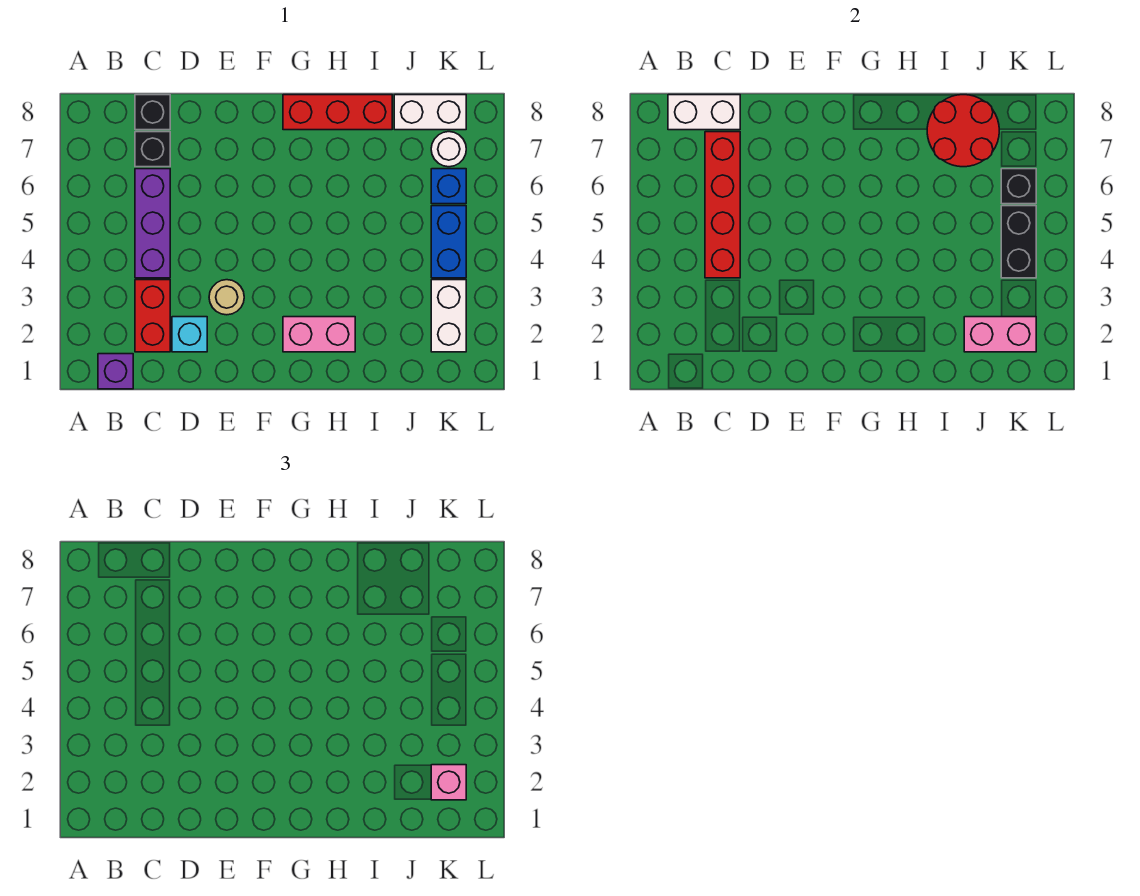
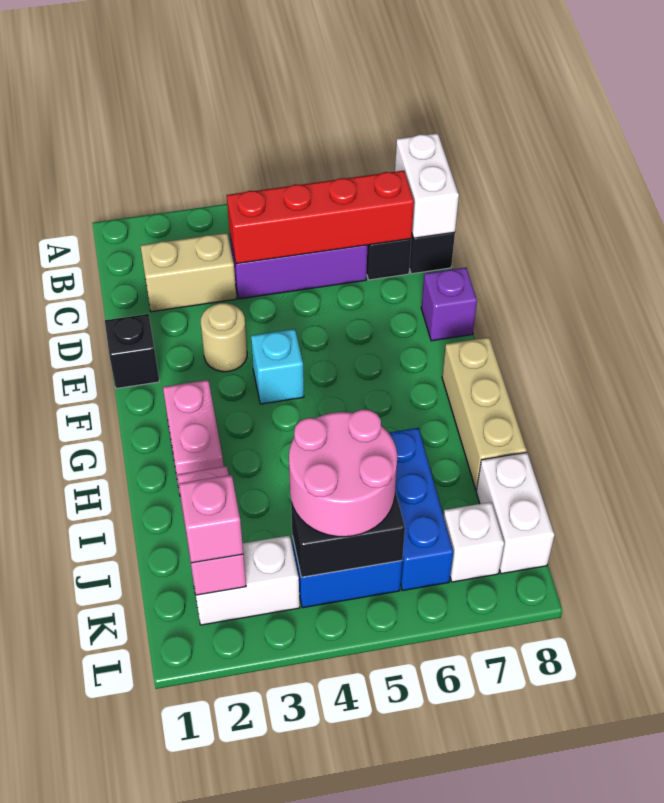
purple brick B1 level 1 -> purple brick E8 level 1
red brick C2:C3 level 1 -> tan brick C2:C3 level 1
cyan brick D2 level 1 -> cyan brick F4 level 1
red brick G8:I8 level 1 -> tan brick G8:I8 level 1
red round brick I7:J8 level 2 -> none
none -> pink round brick J4:K5 level 3
blue brick K6 level 1 -> blue brick I6:K6 level 1
black brick K6 level 2 -> black brick E1 level 1
white round brick K7 level 1 -> white brick K7 level 1

